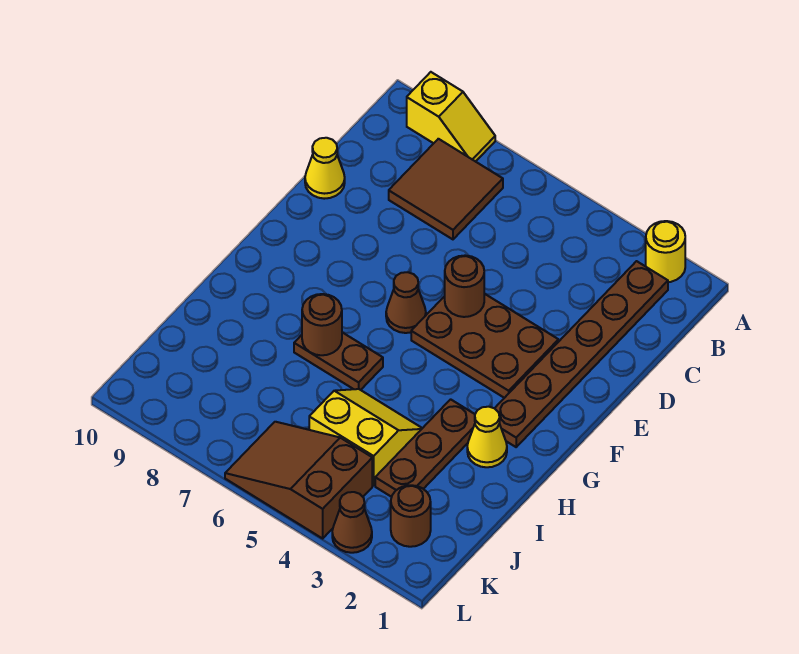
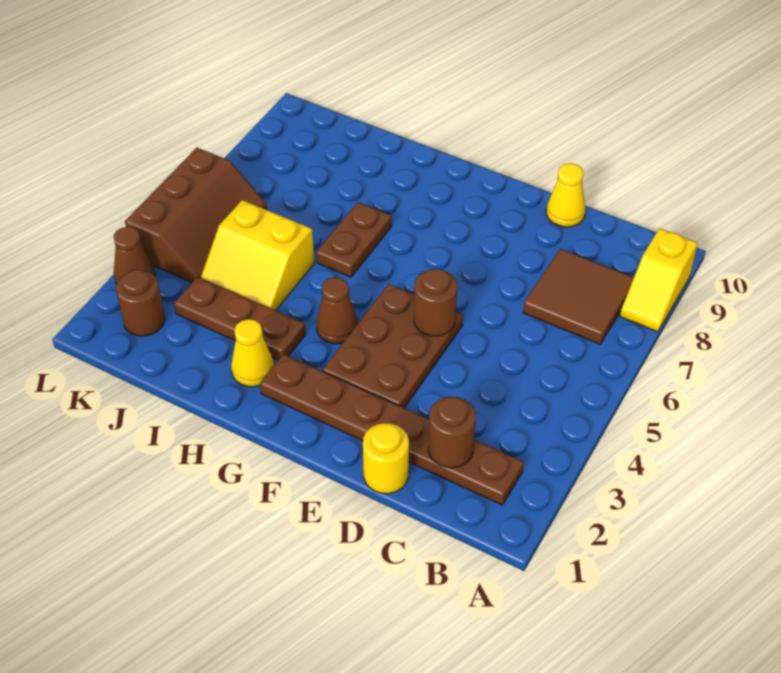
yellow round brick A2 level 1 -> yellow round brick D1 level 1
brown cone F6 level 1 -> brown cone G4 level 1
brown round brick H7 level 2 -> brown round brick C2 level 2
yellow slope I4:J5 level 1 top J -> yellow slope I4:J5 level 1 top 5
brown slope K4:L6 level 1 top 4 -> brown slope K4:L6 level 1 top L

